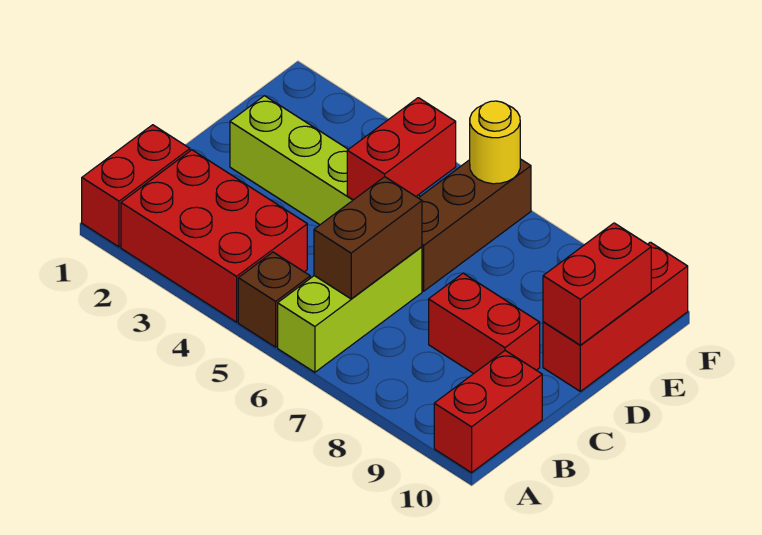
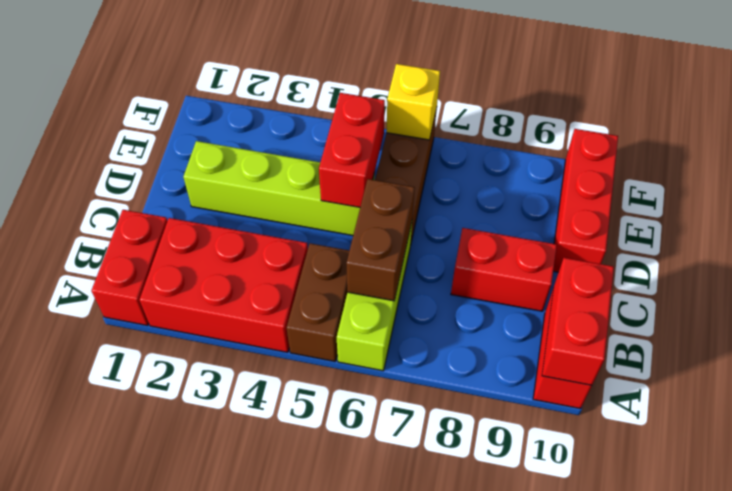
brown brick A5 level 1 -> brown brick A5:B5 level 1
red brick D10:E10 level 2 -> red brick A10:B10 level 2
yellow round brick F6 level 2 -> yellow brick F6 level 2

